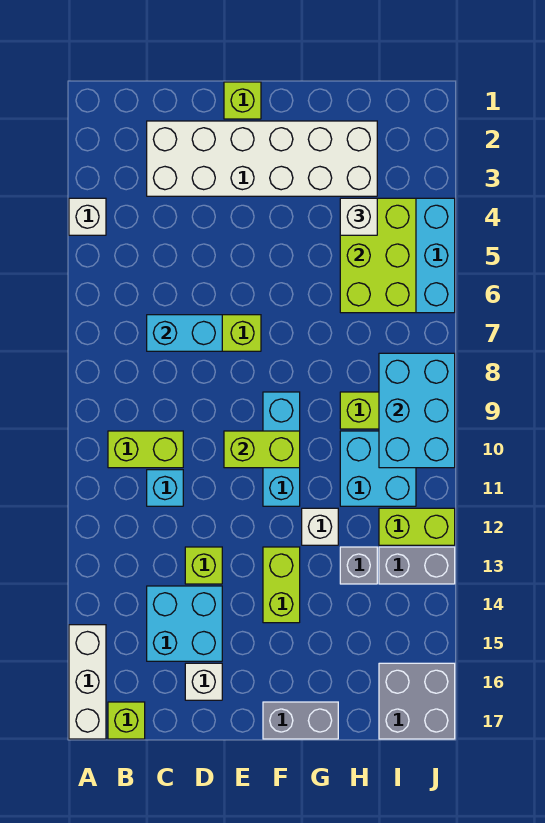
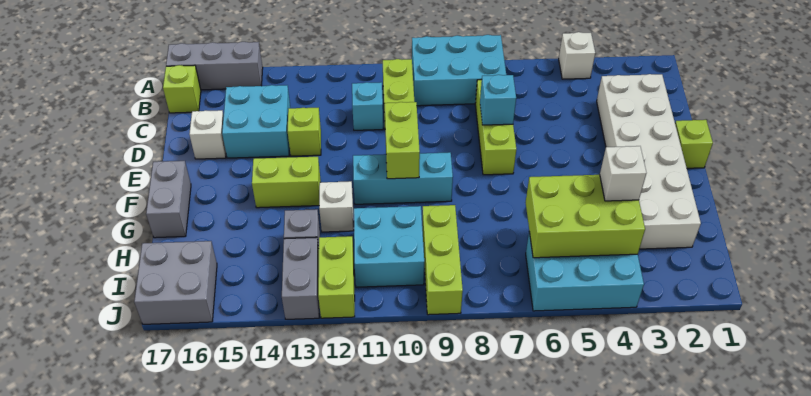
white brick A15:A17 level 1 -> grey brick A15:A17 level 1
cyan brick C7:D7 level 2 -> cyan brick D7 level 2
cyan brick I8:J10 level 2 -> cyan brick A7:B9 level 1

